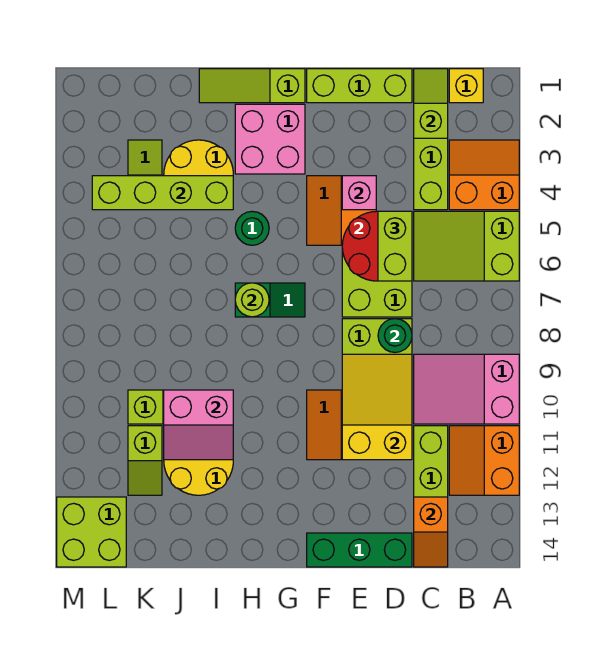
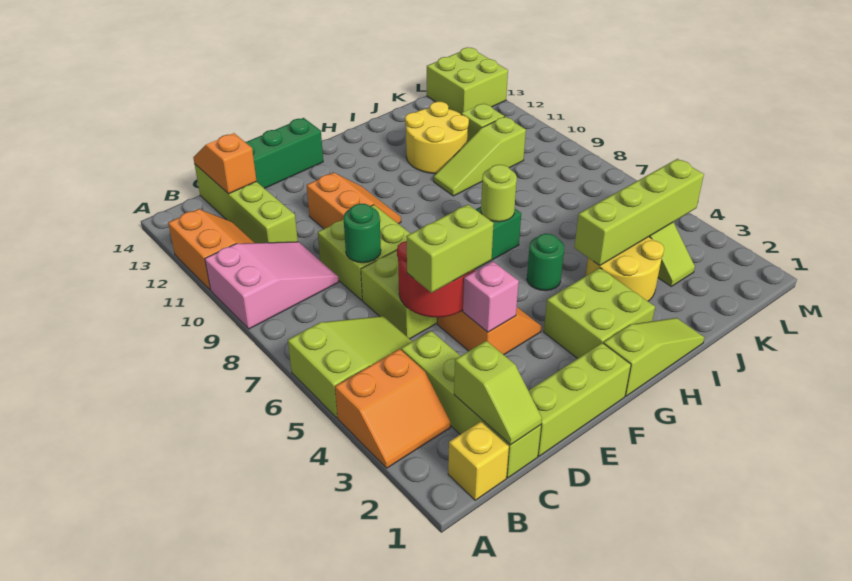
lime brick D5:D6 level 3 -> lime brick D5:E5 level 3
yellow slope D9:E11 level 2 top 11 -> none
pink brick G2:H3 level 1 -> lime brick G2:H3 level 1
pink slope I10:J11 level 2 top 10 -> none

